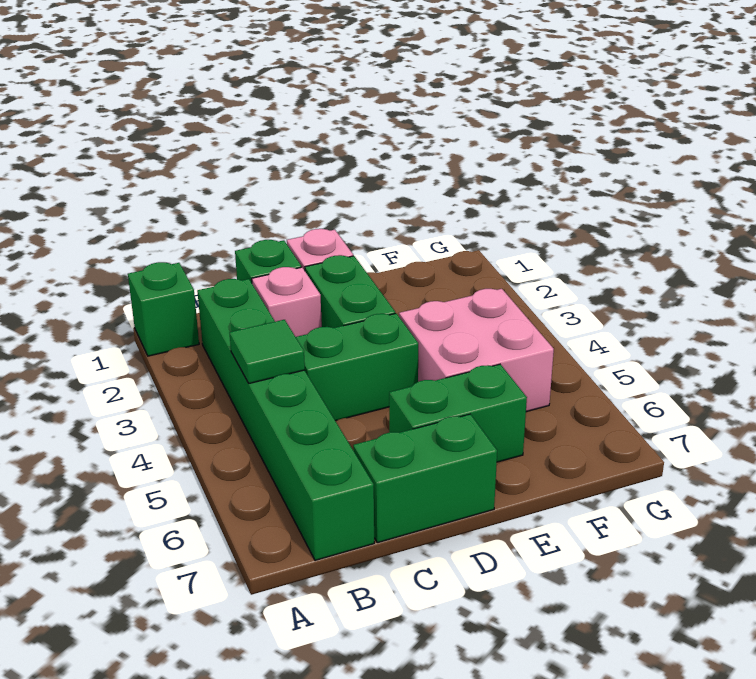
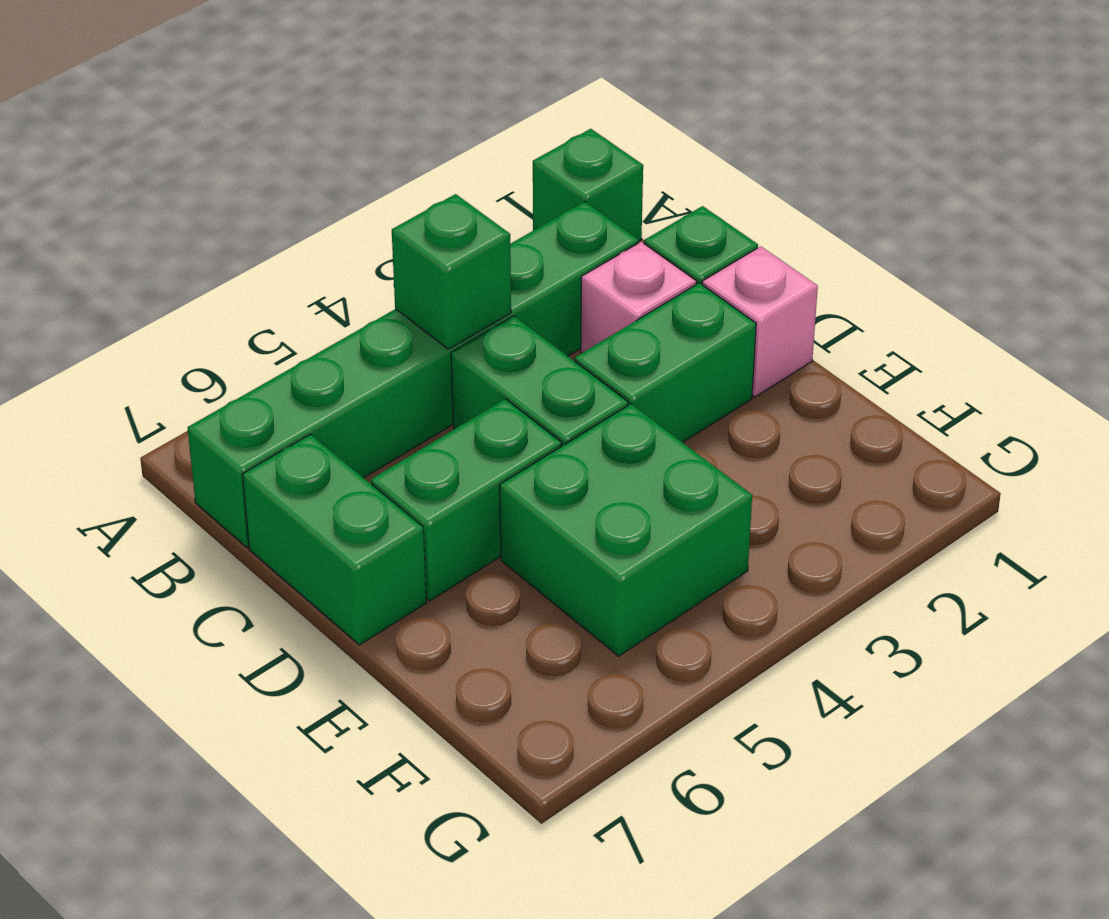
green tile B4 level 2 -> green brick B4 level 2
green brick D6:E6 level 1 -> green brick D5:D6 level 1
pink brick E4:F5 level 1 -> green brick E4:F5 level 1

